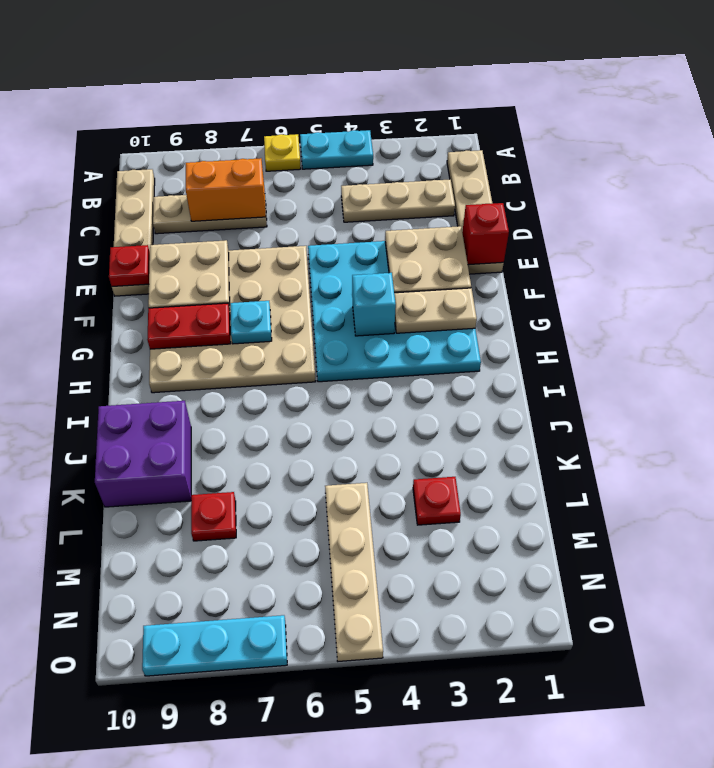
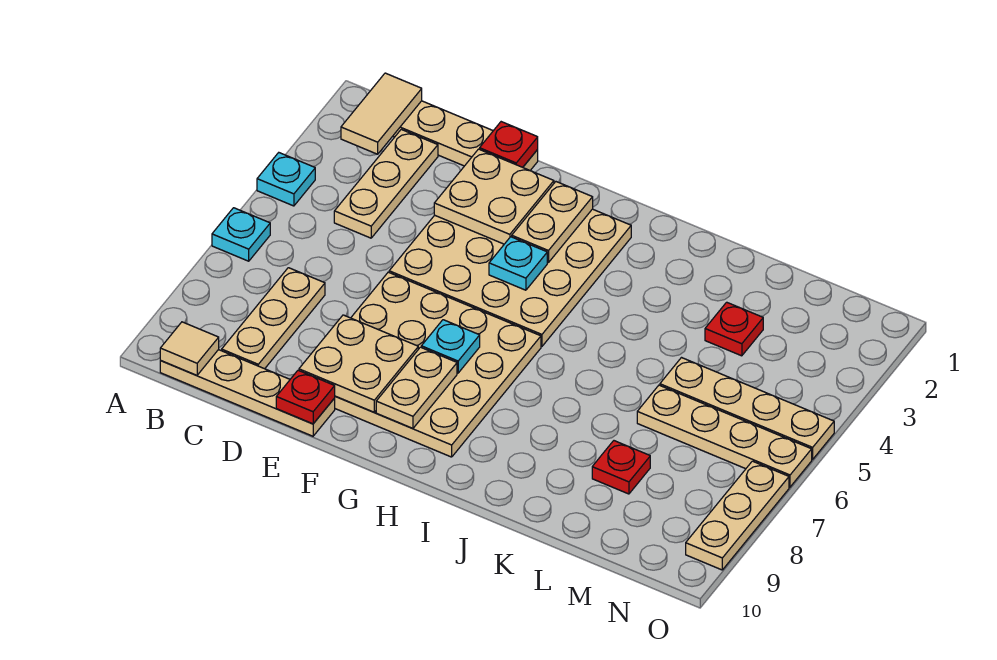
cyan plate A4:A5 level 1 -> cyan plate A4 level 1
yellow plate A6 level 1 -> cyan plate A6 level 1
none -> tan tile B1:B2 level 2
none -> tan tile B10 level 2
orange brick C7:C8 level 2 -> none
red brick E1 level 2 -> red plate E1 level 2
cyan plate E2:H5 level 1 -> tan plate E2:H5 level 1
cyan brick G4 level 2 -> cyan plate G4 level 2
red plate G8:G9 level 2 -> tan plate G8:G9 level 2
purple brick J9:K10 level 1 -> none
none -> tan plate L6:O6 level 1
cyan plate O7:O9 level 1 -> tan plate O7:O9 level 1

